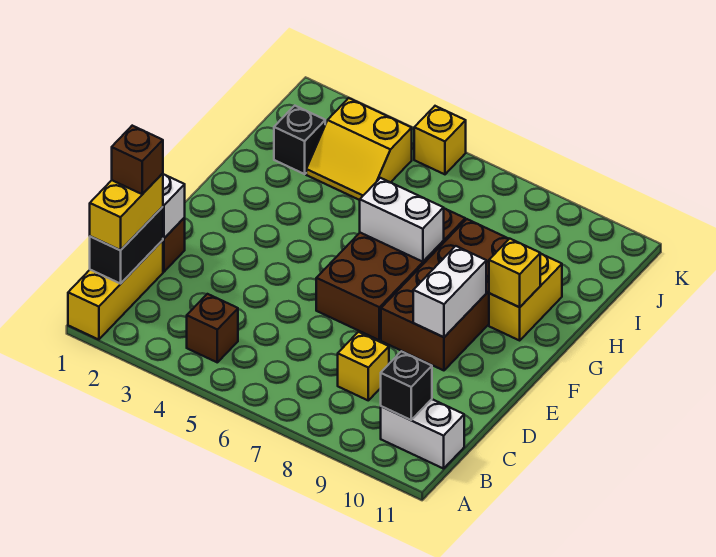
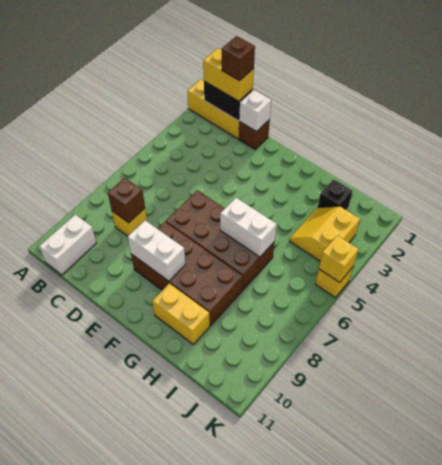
brown brick B4 level 1 -> brown brick C8 level 2
black brick B10 level 2 -> none
white brick G6:G7 level 2 -> white brick G6:H6 level 2
yellow brick G10 level 2 -> yellow brick K5 level 2

